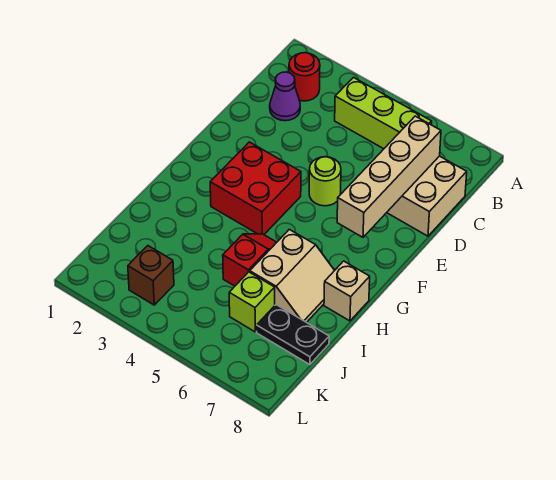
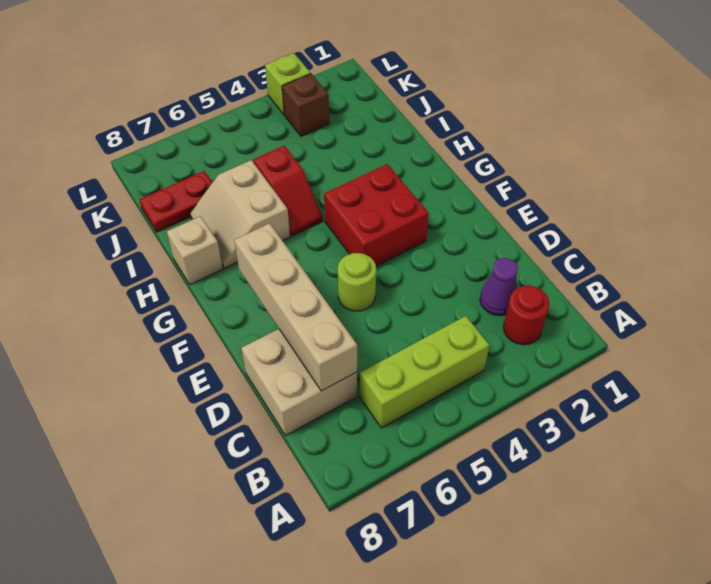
lime brick J6 level 1 -> lime brick L3 level 1
black plate J7:J8 level 1 -> red plate J7:J8 level 1

